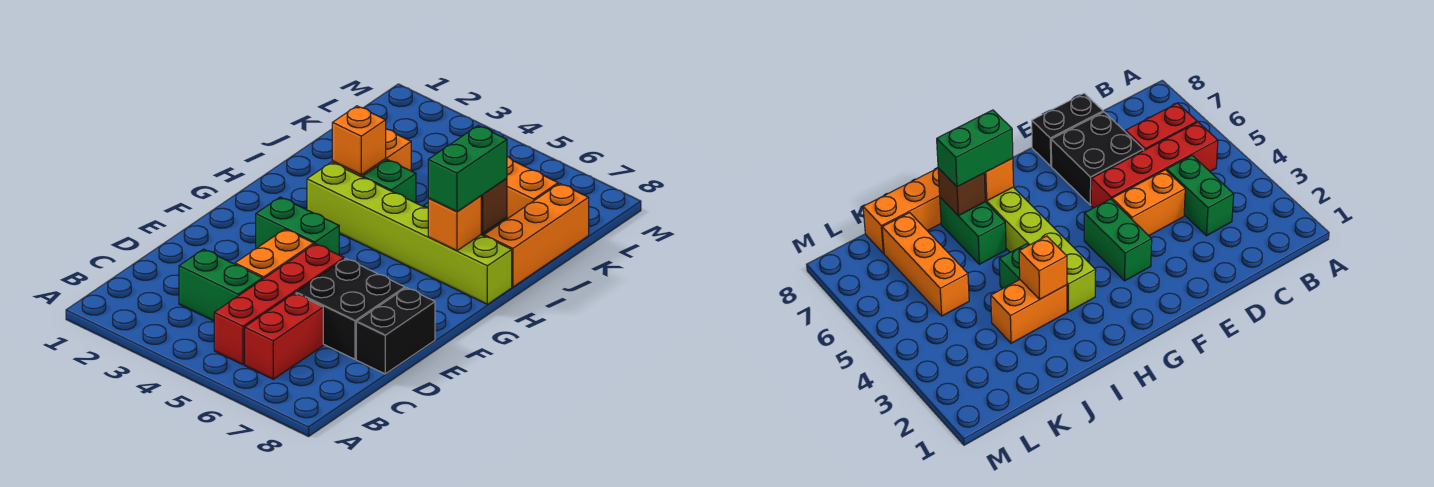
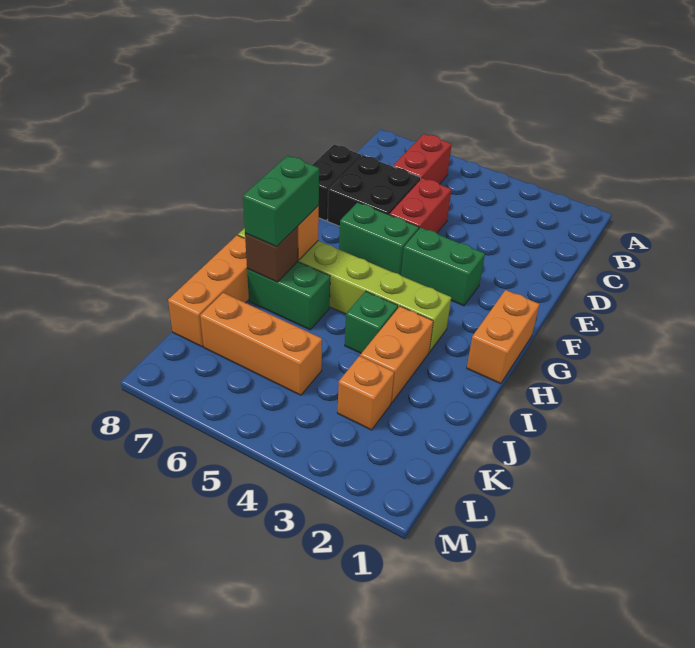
red brick B5:E5 level 1 -> red brick D5:E5 level 1
green brick C3:C4 level 1 -> green brick F5:F6 level 1
orange brick D4:E4 level 1 -> orange brick G1:H1 level 1
orange brick I3 level 2 -> orange brick K3 level 1

